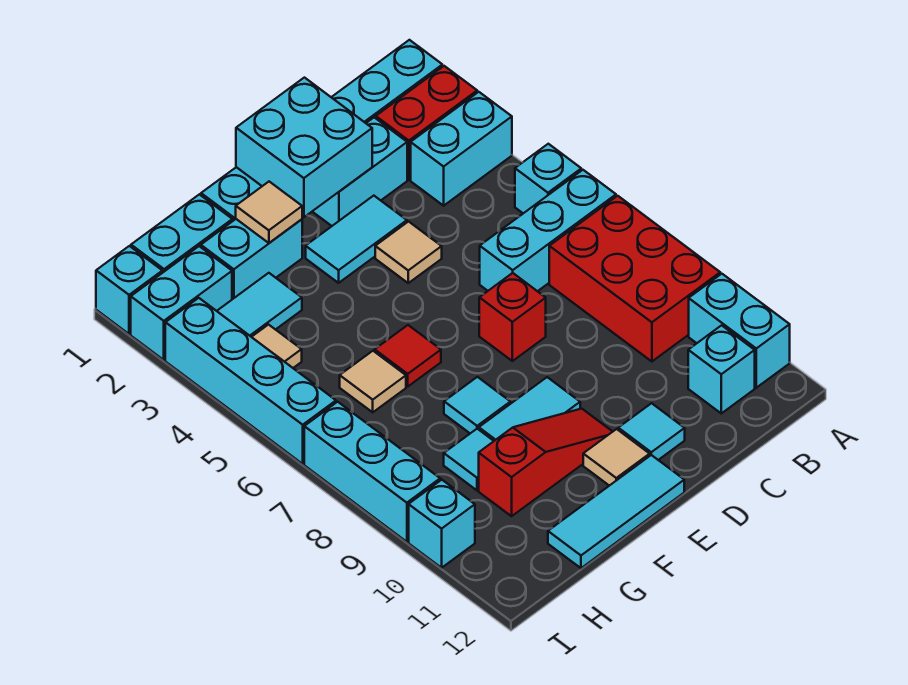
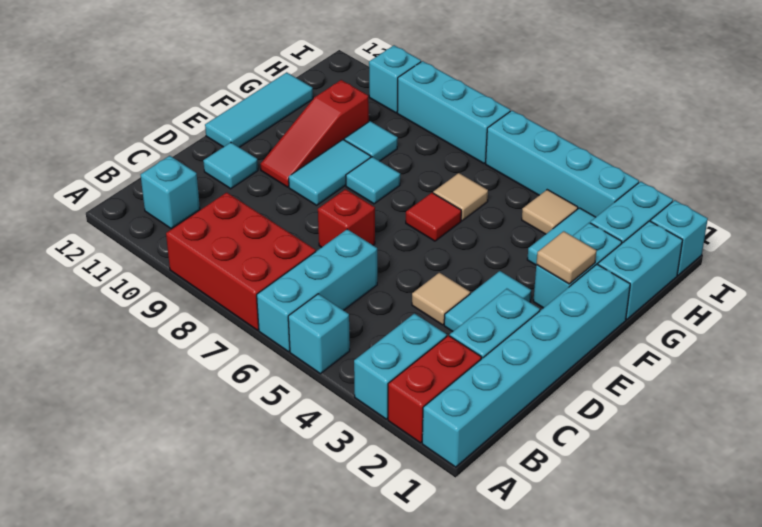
cyan brick A10:A11 level 1 -> none
cyan brick D1:E2 level 2 -> none
tan tile E11 level 1 -> none

